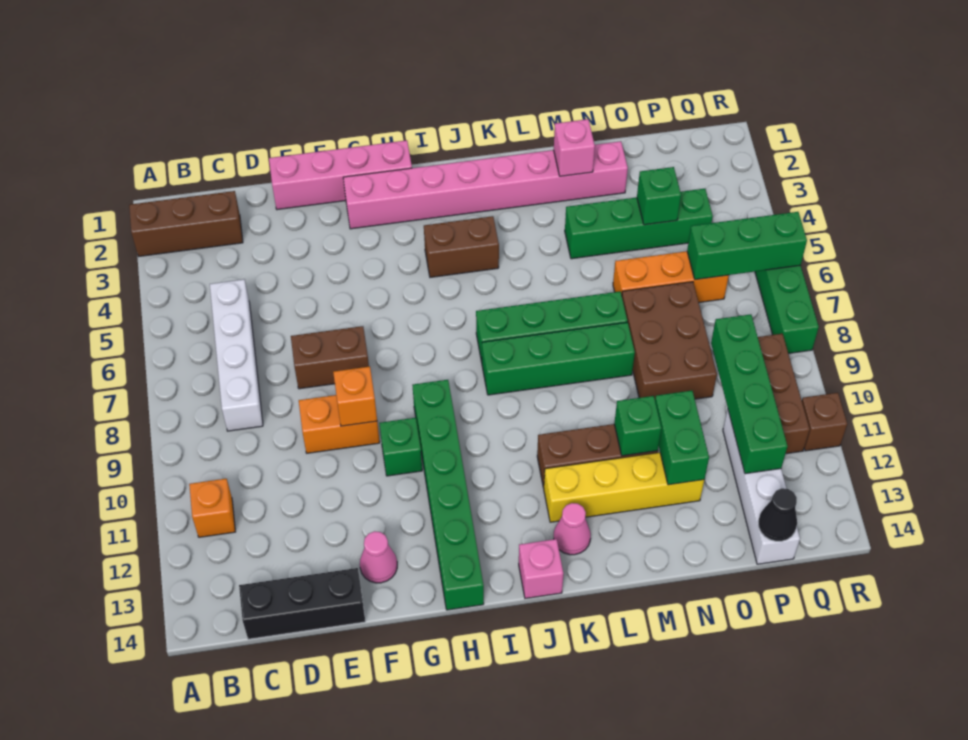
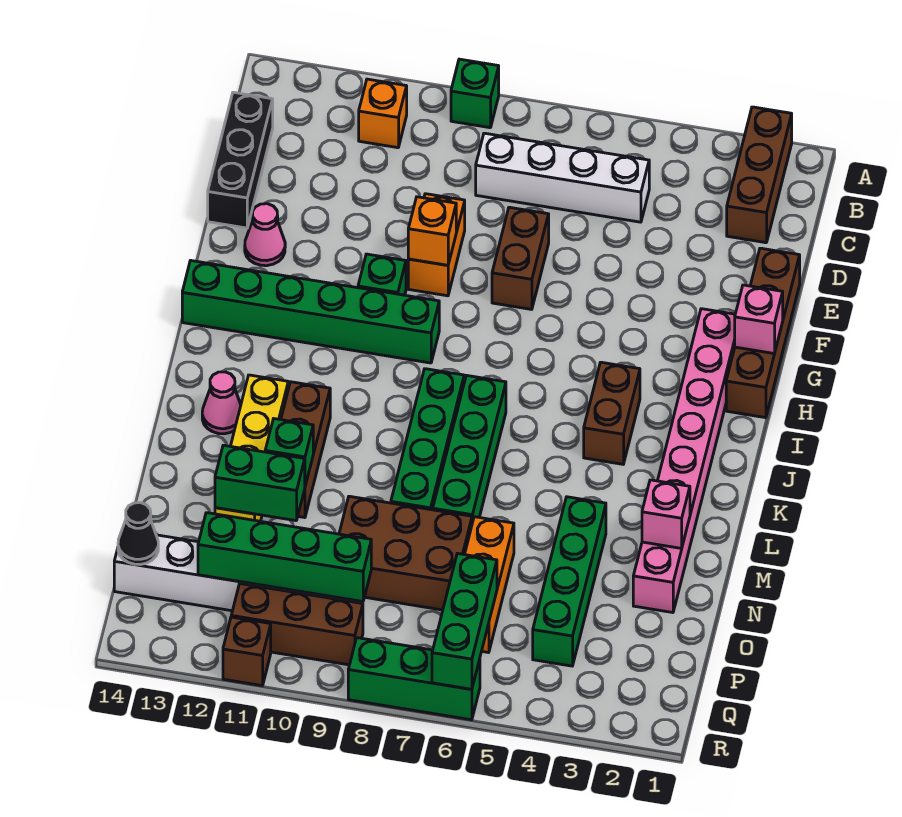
pink brick E1:H1 level 1 -> brown brick E1:H1 level 1
pink brick J14 level 1 -> pink brick G1 level 2
green brick O4 level 2 -> green brick A9 level 1

